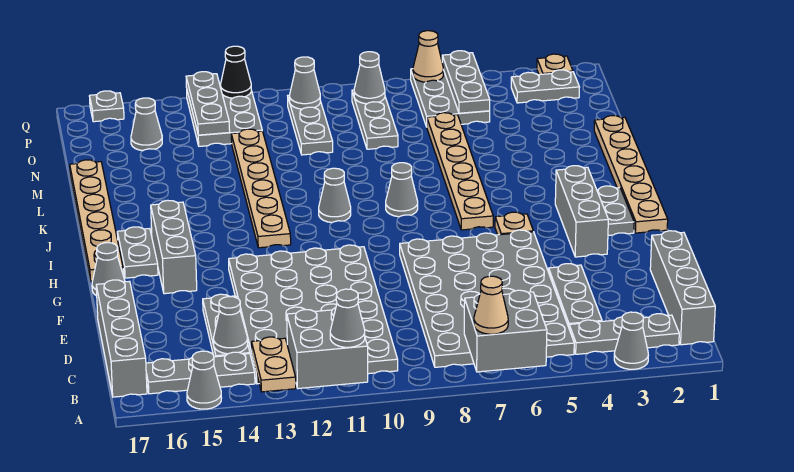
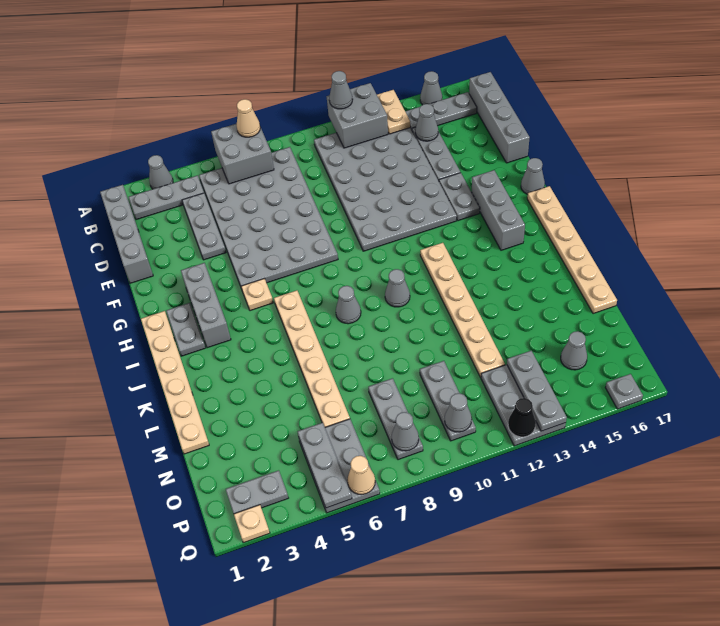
grey plate H16:I16 level 1 -> grey plate F14:G14 level 1

